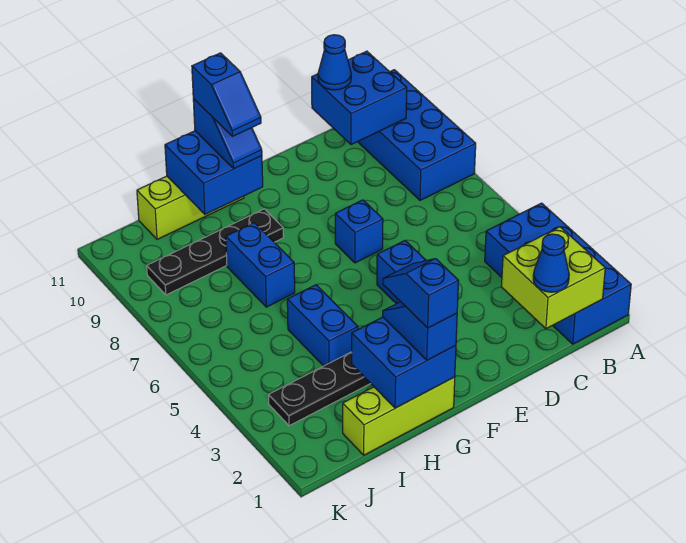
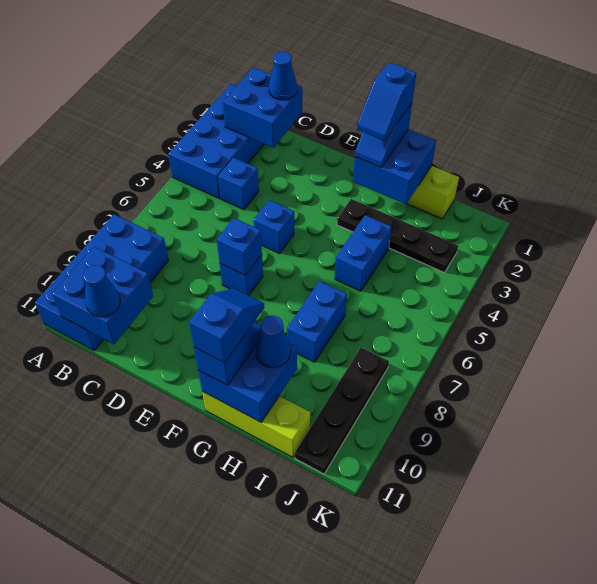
lime brick B1:C2 level 2 -> blue brick B1:C2 level 2
none -> blue brick C4 level 1
none -> blue brick E7 level 2
black plate G9:J9 level 1 -> black plate J8:J11 level 1
none -> blue cone H10 level 3

